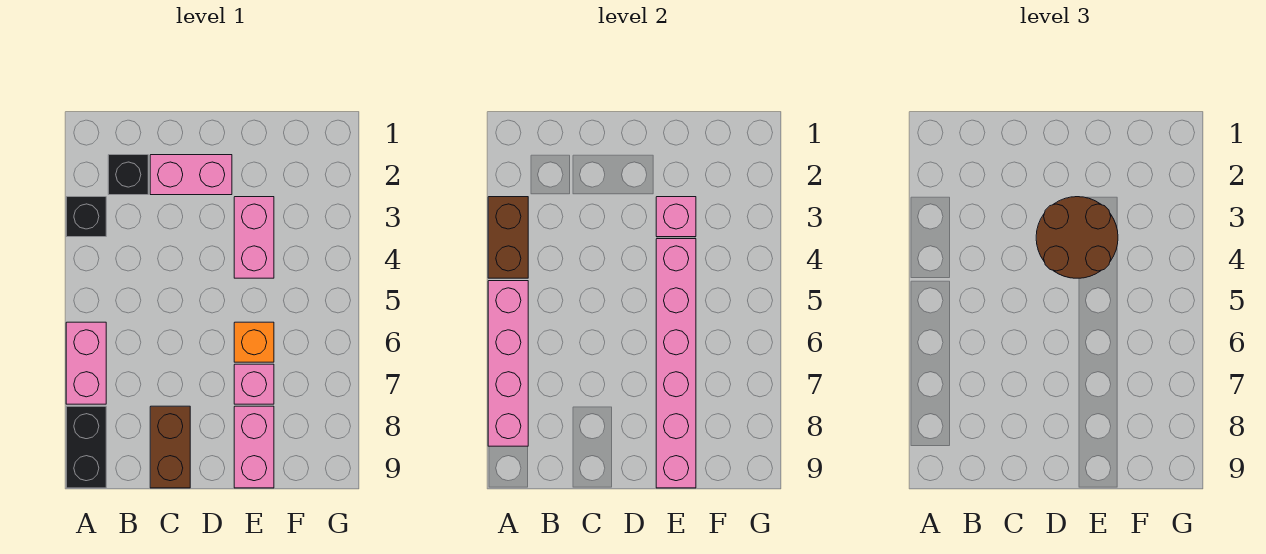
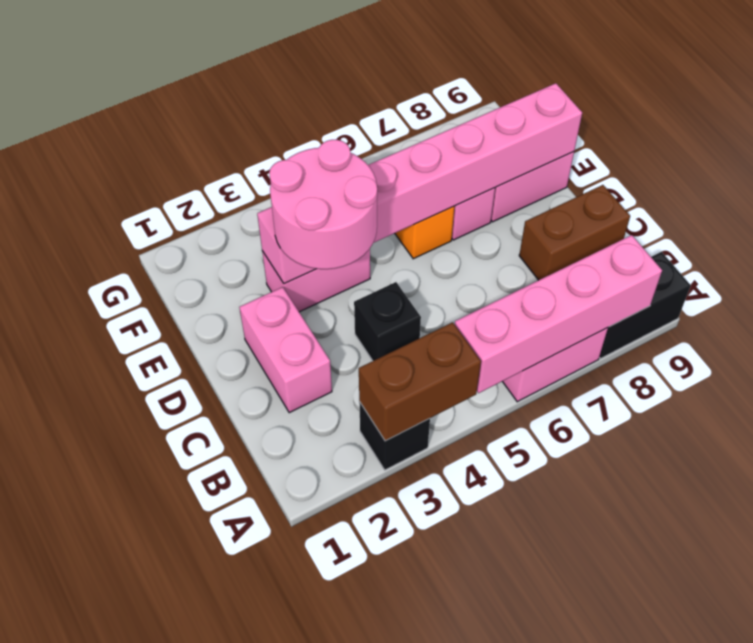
black brick B2 level 1 -> black brick C4 level 1
brown round brick D3:E4 level 3 -> pink round brick D3:E4 level 3

